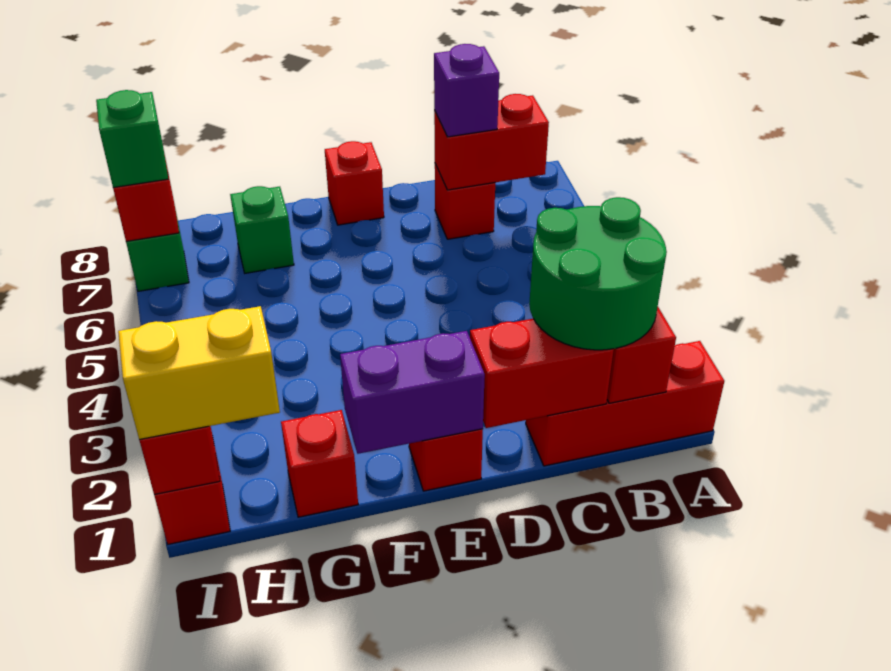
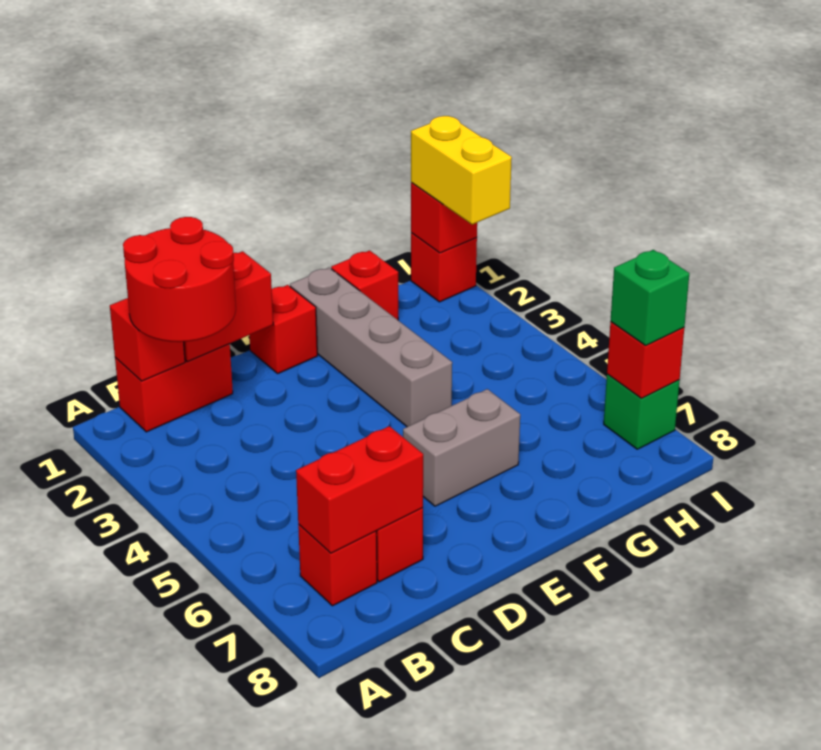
red brick A1:C1 level 1 -> red brick B1:C1 level 1
green round brick B1:C2 level 3 -> red round brick B1:C2 level 3
purple brick C7 level 3 -> none
purple brick E1:F1 level 2 -> none
none -> grey brick E6:F6 level 1
red brick E8 level 1 -> red brick B7 level 1
none -> grey brick F1:F4 level 1
green brick G7 level 1 -> none
yellow brick H1:I1 level 3 -> yellow brick I1:I2 level 3

